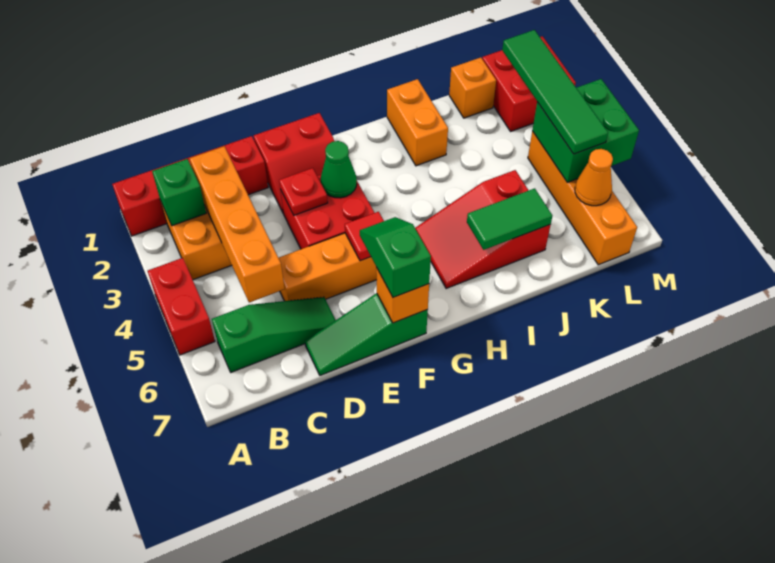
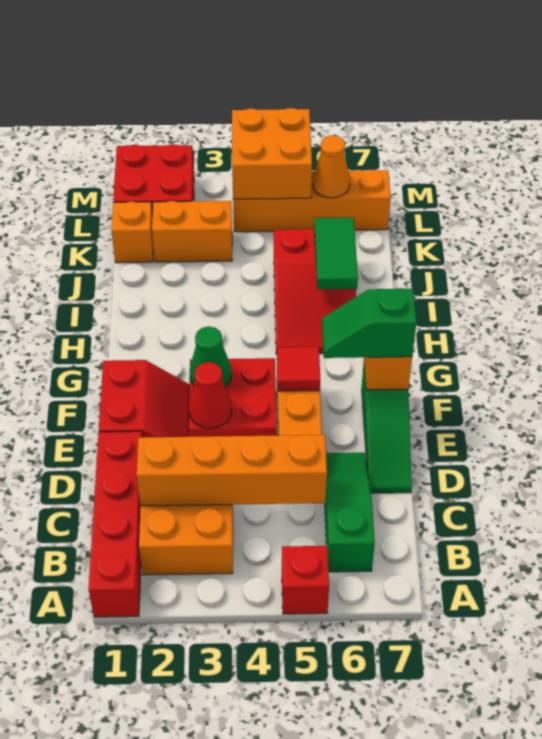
red brick A4:A5 level 1 -> red brick A5 level 1
green brick B2 level 2 -> none
red plate E3 level 2 -> red cone E3 level 2
orange brick I1:I2 level 1 -> orange brick K2:K3 level 1
green tile L2:L5 level 3 -> none
green brick L4:M5 level 2 -> orange brick L4:M5 level 2

